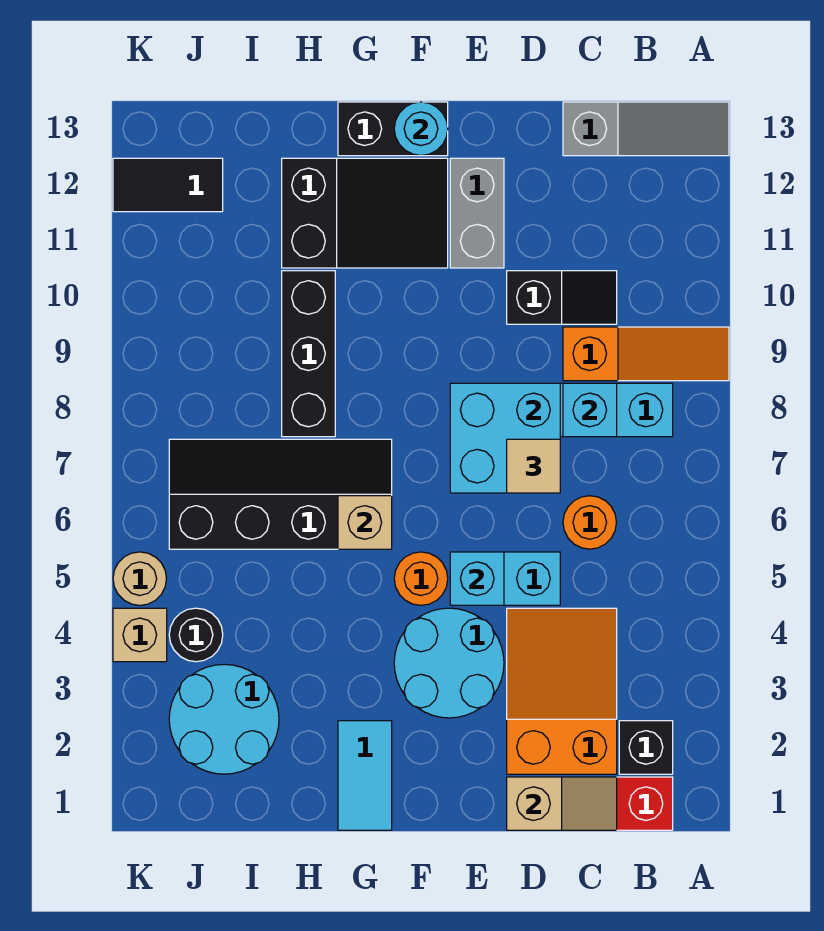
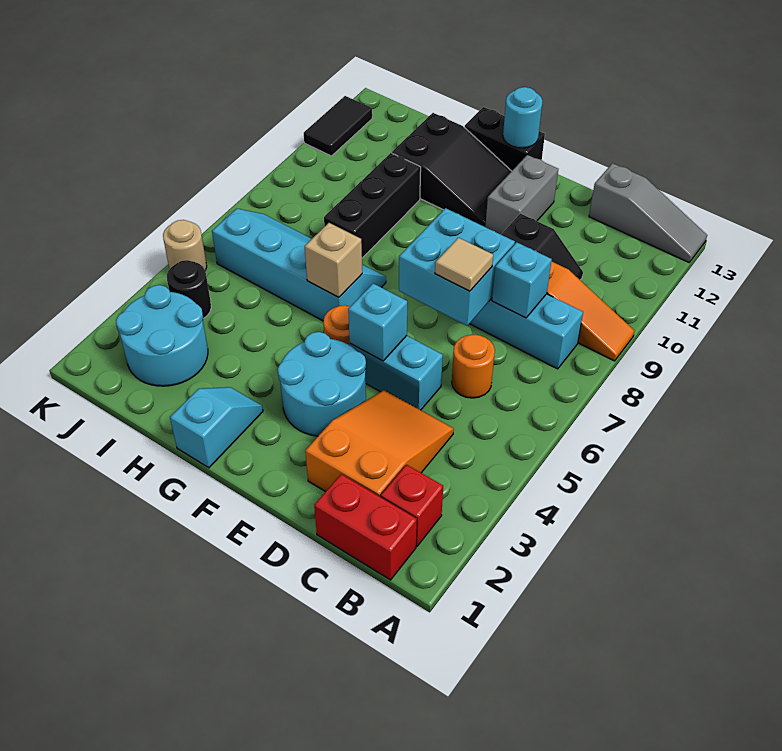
black brick B2 level 1 -> red brick B2 level 1
tan slope C1:D1 level 2 top D -> none
cyan tile G1:G2 level 1 -> cyan slope G1:G2 level 1 top 1
black slope G6:J7 level 1 top 6 -> cyan slope G6:J7 level 1 top 6
black tile J12:K12 level 1 -> black tile K11:K12 level 1
tan brick K4 level 1 -> none

